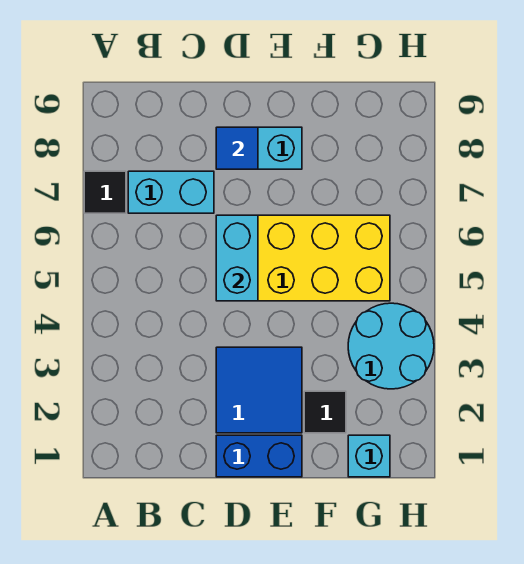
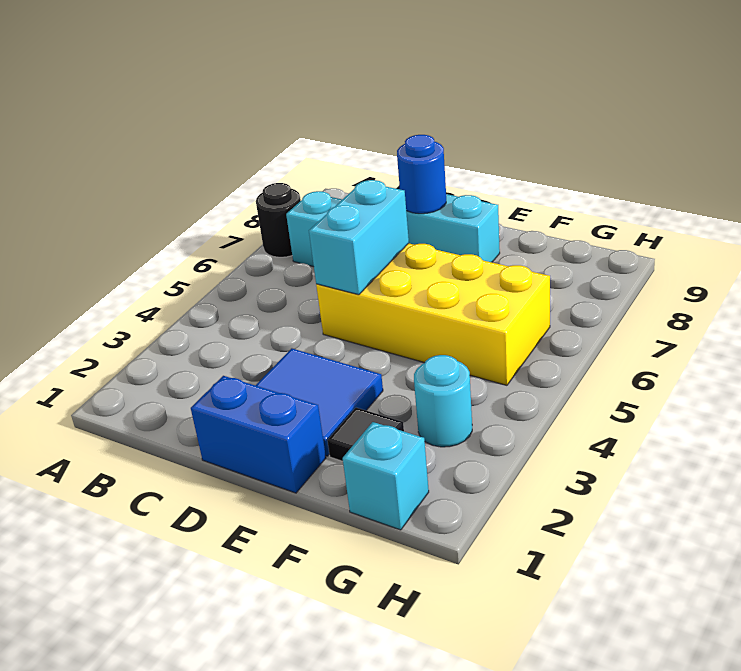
black tile A7 level 1 -> black round brick A7 level 1
blue tile D8 level 2 -> blue round brick D8 level 2
cyan round brick G3:H4 level 1 -> cyan round brick G3 level 1

